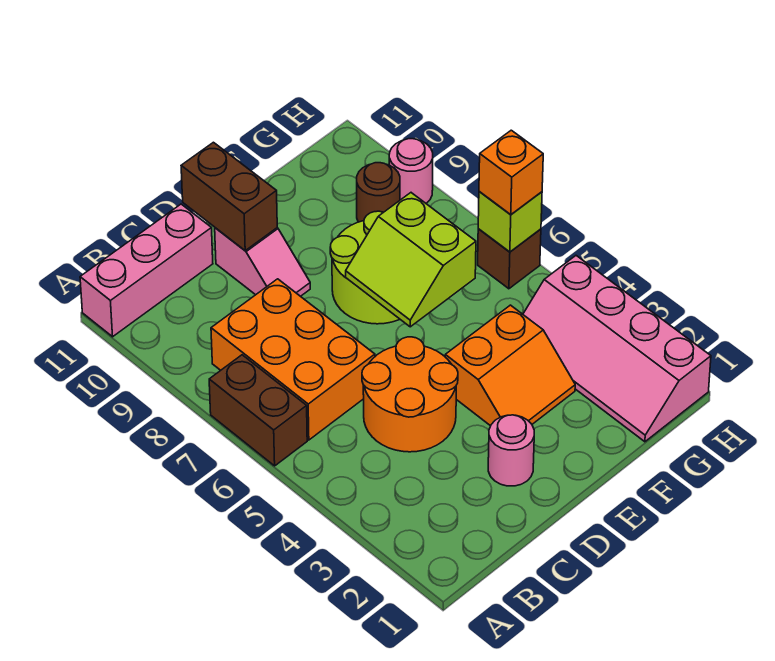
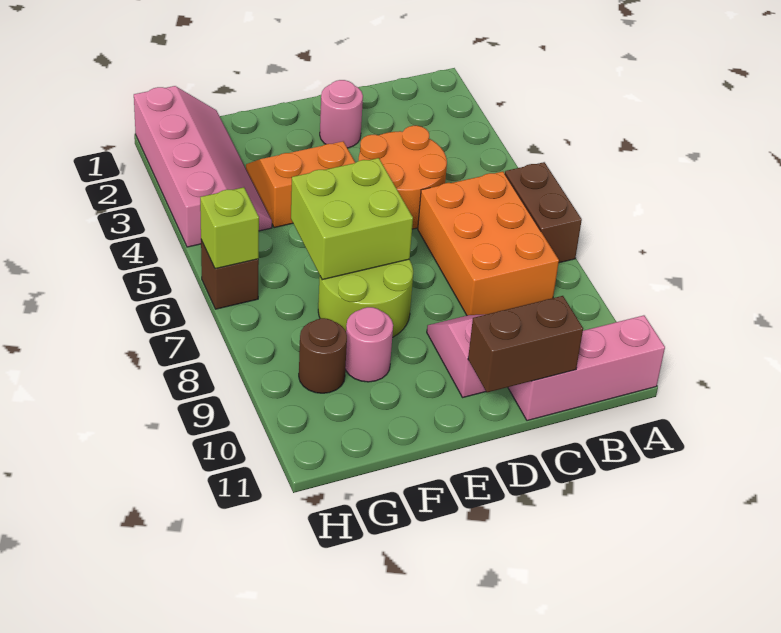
brown brick D10:D11 level 2 -> brown brick C11:D11 level 2
lime slope E6:F7 level 2 top F -> lime brick E6:F7 level 2
orange brick H6 level 3 -> none
pink round brick H9 level 1 -> pink round brick F9 level 1

